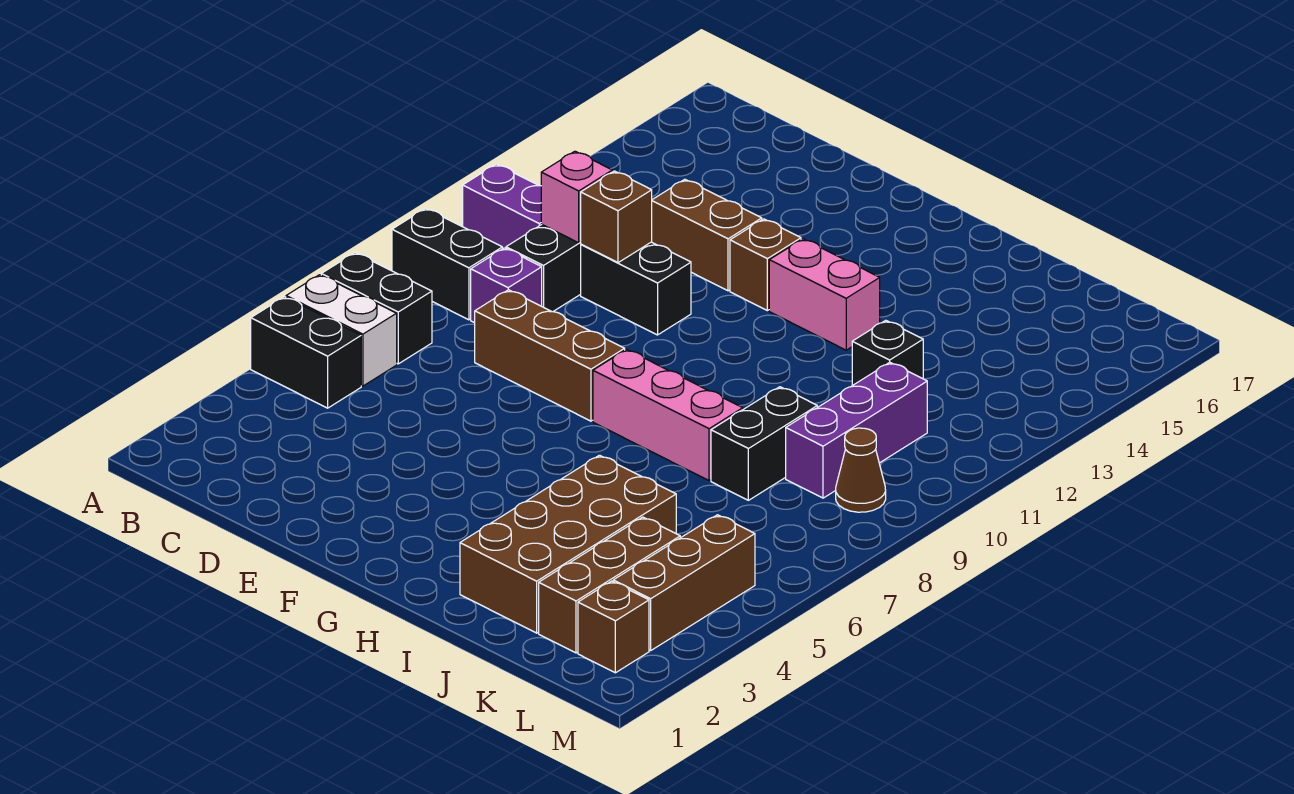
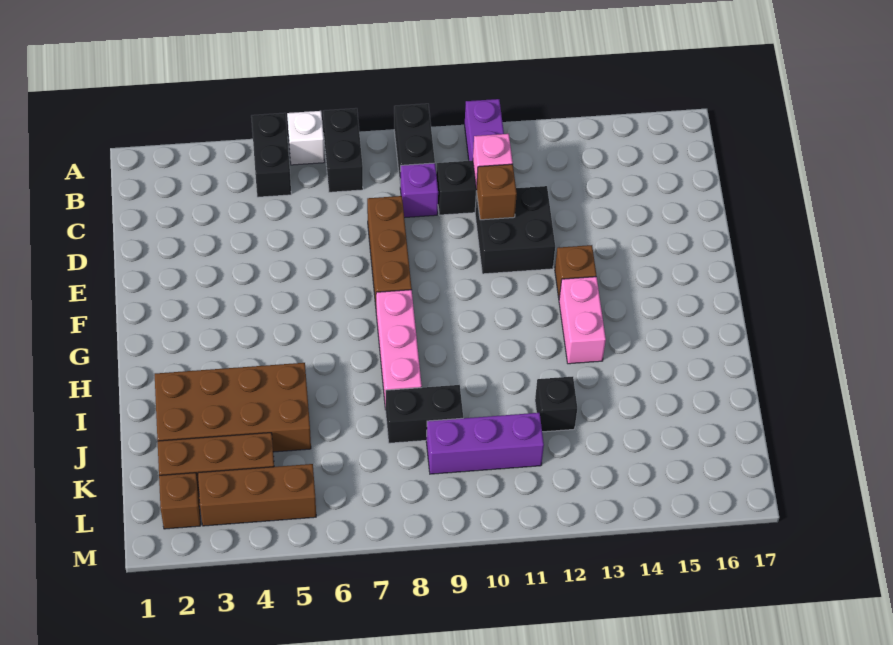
white brick A6:B6 level 1 -> white brick A6 level 1
black brick D11:E11 level 1 -> black brick D11:E12 level 1
brown brick D13:E13 level 1 -> none
brown cone L9 level 1 -> none

